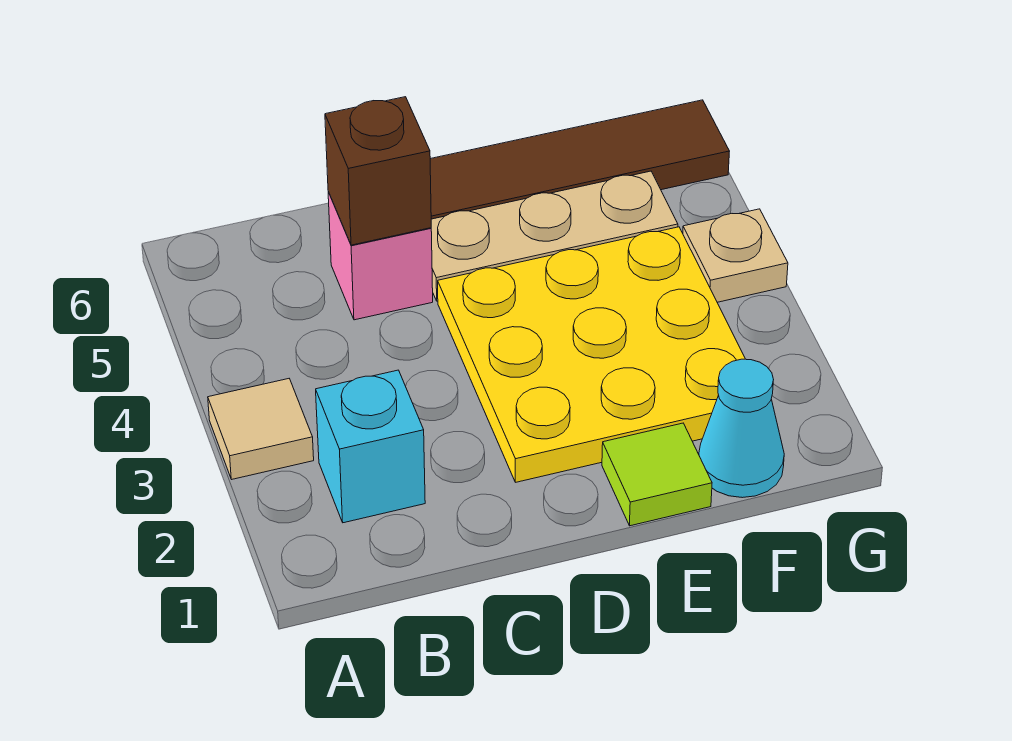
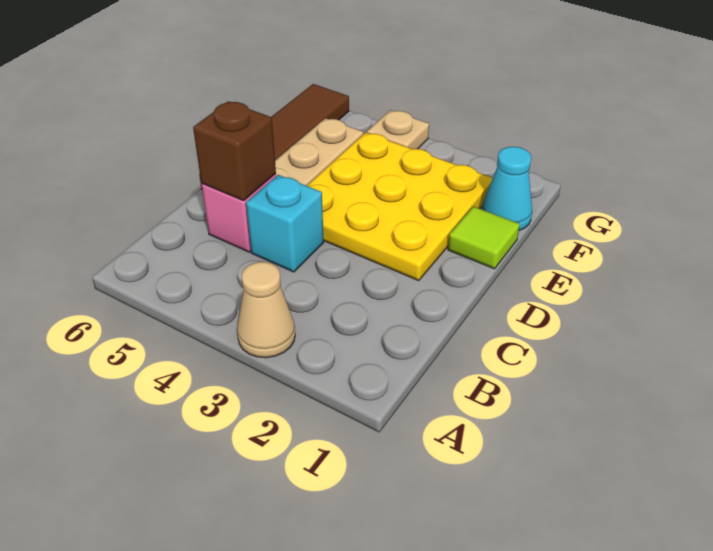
tan tile A3 level 1 -> tan cone A3 level 1
cyan brick B2 level 1 -> cyan brick C4 level 1

